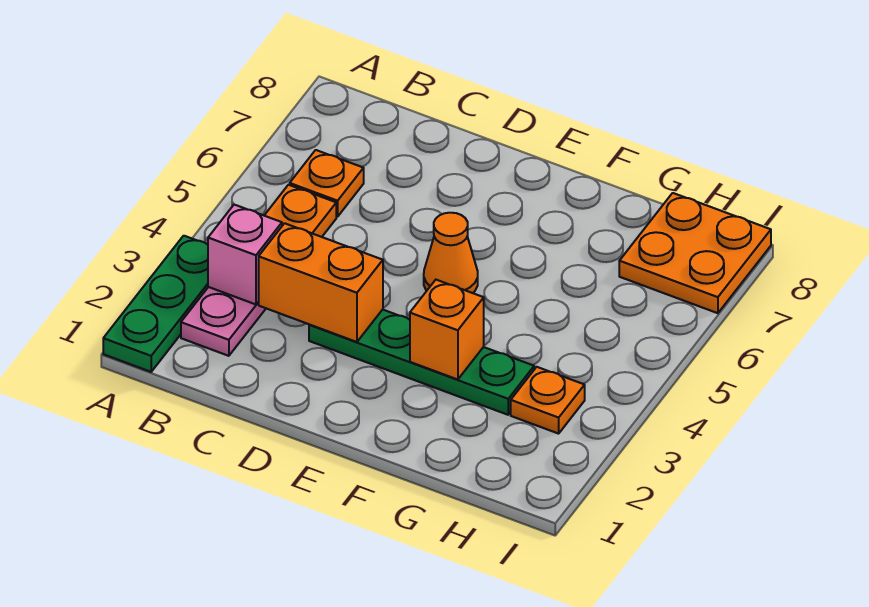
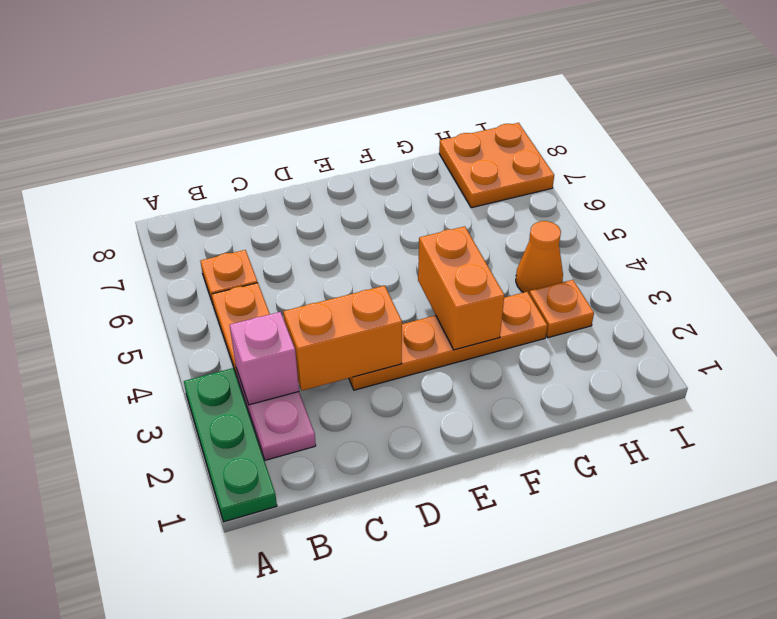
green plate D3:G3 level 1 -> orange plate D3:G3 level 1
orange cone E5 level 1 -> orange cone H4 level 1
orange brick F3 level 2 -> orange brick F3:F4 level 2

